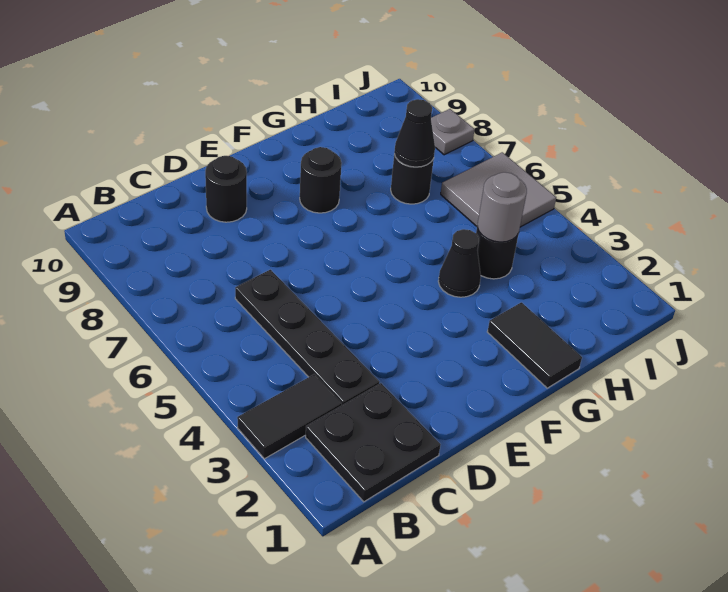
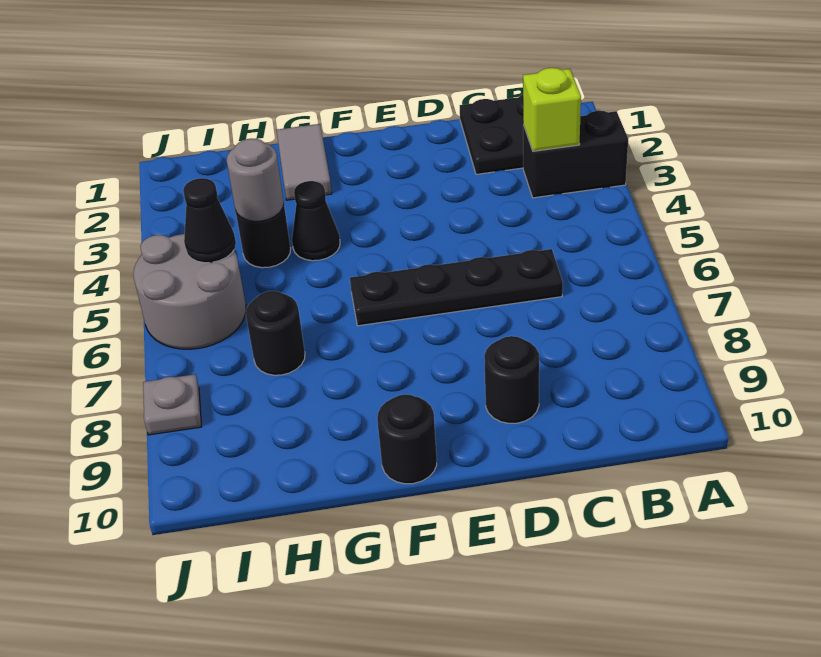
black tile A3:B3 level 1 -> black brick A3:B3 level 1
none -> lime brick B3 level 2
black plate C3:C6 level 1 -> black plate C6:F6 level 1
black round brick F8 level 1 -> black round brick F10 level 1
black tile G1:G2 level 1 -> grey tile G1:G2 level 1
black cone H7 level 2 -> black cone I5 level 2
grey tile I5:J6 level 1 -> grey round brick I5:J6 level 1

